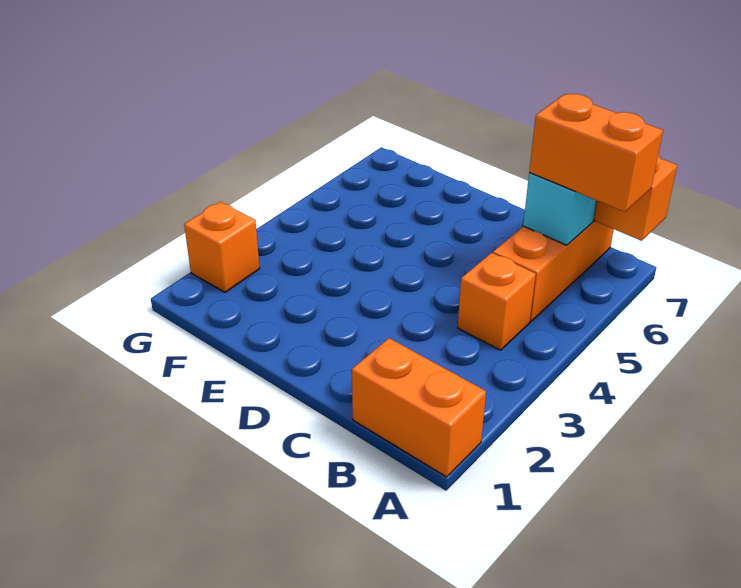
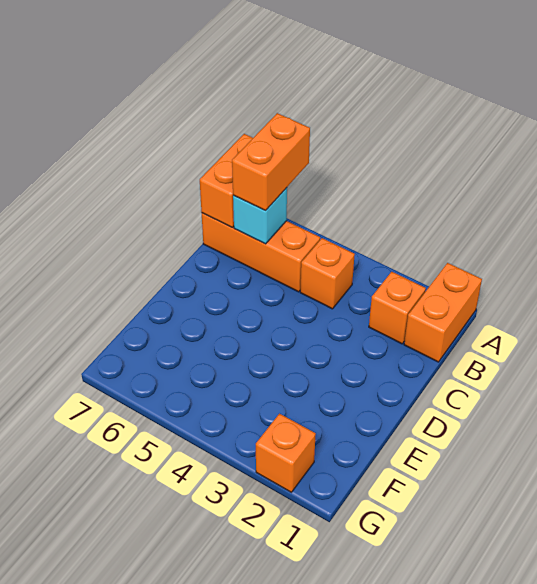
none -> orange brick B2 level 1

